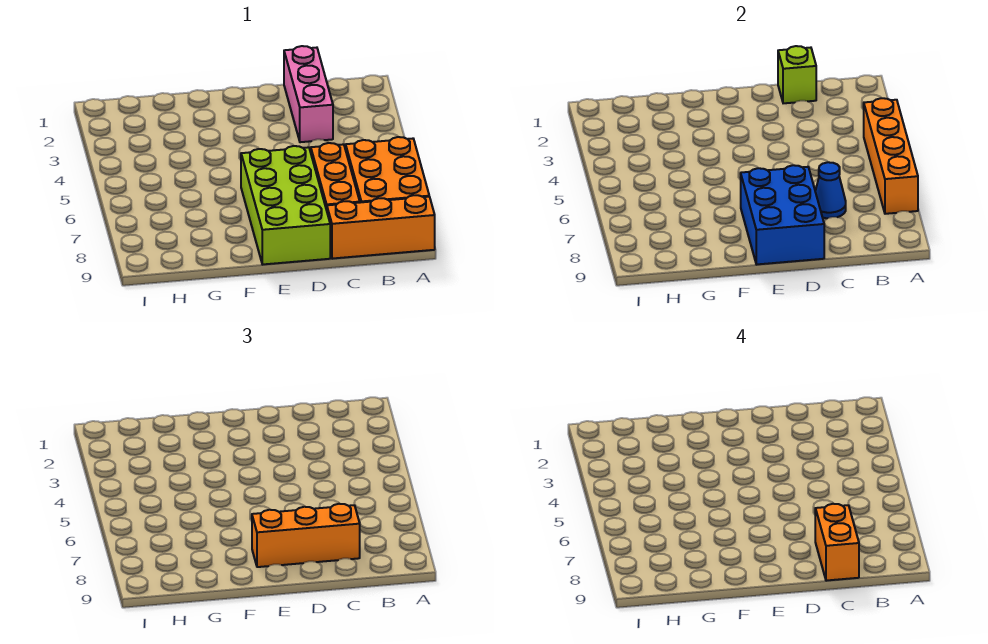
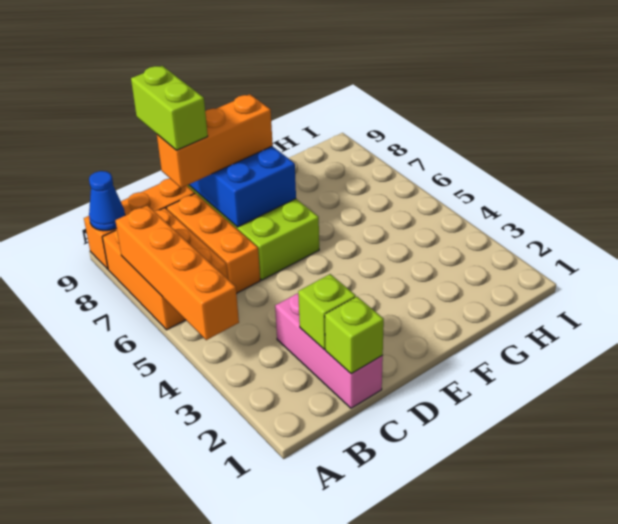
none -> lime brick C2 level 2
blue cone C7 level 2 -> blue cone A9 level 2
orange brick C8:C9 level 4 -> lime brick C8:C9 level 4

